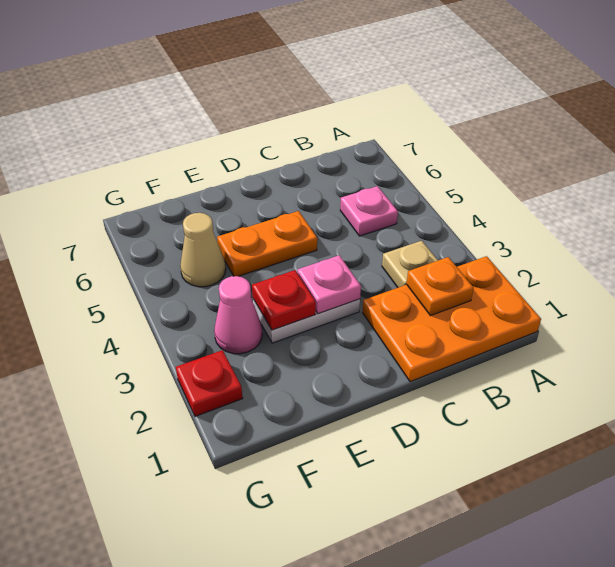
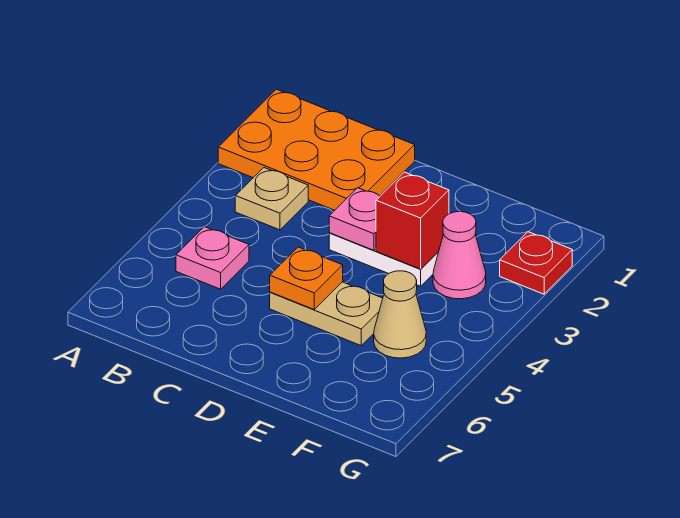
orange plate B2 level 2 -> orange plate D5 level 2
orange plate D5:E5 level 1 -> tan plate D5:E5 level 1
red plate E3 level 2 -> red brick E3 level 2

